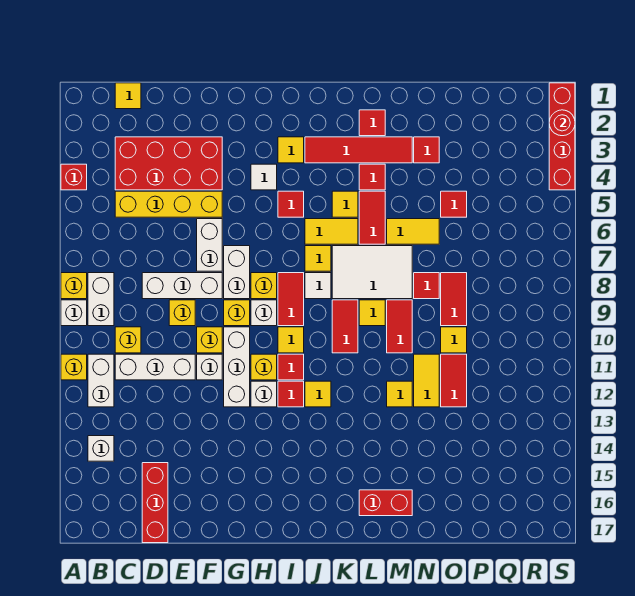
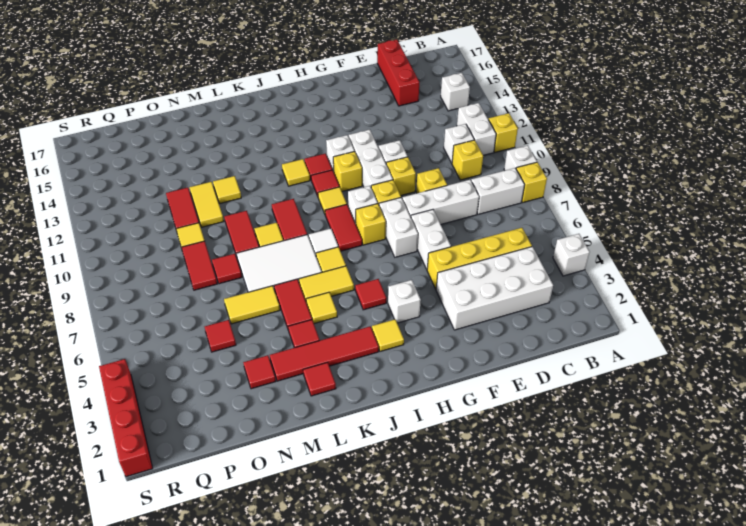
red brick A4 level 1 -> white brick A4 level 1
white brick B8:B9 level 1 -> white brick B8:C8 level 1
yellow tile C1 level 1 -> none
red brick C3:F4 level 1 -> white brick C3:F4 level 1
white brick C11:E11 level 1 -> white brick C11 level 1
white tile H4 level 1 -> white brick H4 level 1
red brick L16:M16 level 1 -> none
red round brick S2 level 2 -> none

